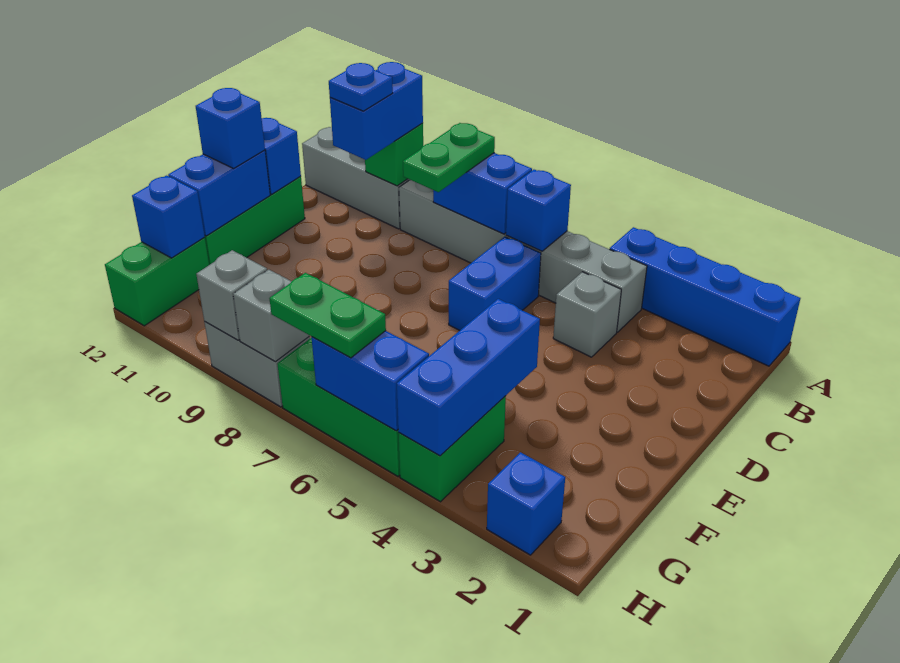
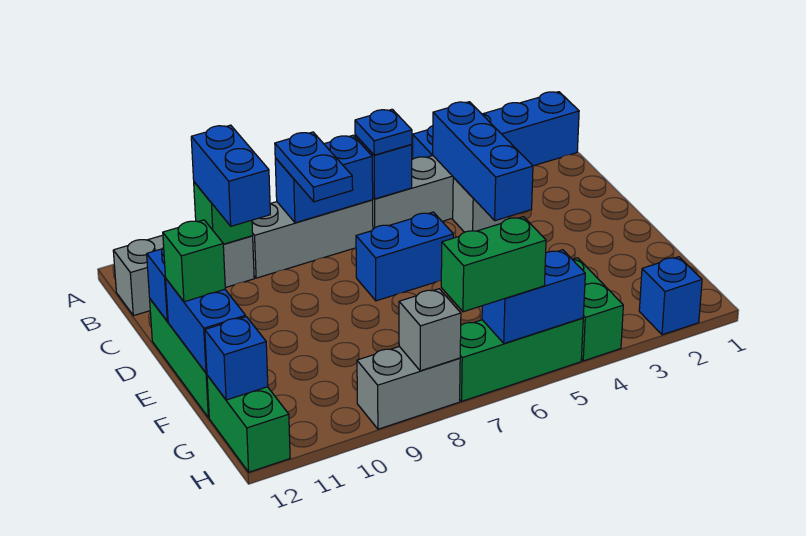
green plate B8:C8 level 3 -> blue plate B8:C8 level 3
blue brick C6:D6 level 1 -> blue brick D6:D7 level 1
blue plate C10 level 4 -> blue plate B6 level 3
blue brick E12 level 3 -> green brick E12 level 3
blue brick F4:H4 level 2 -> blue brick B4:D4 level 2
green plate H6:H7 level 3 -> green brick H6:H7 level 3
grey brick H9 level 2 -> none

